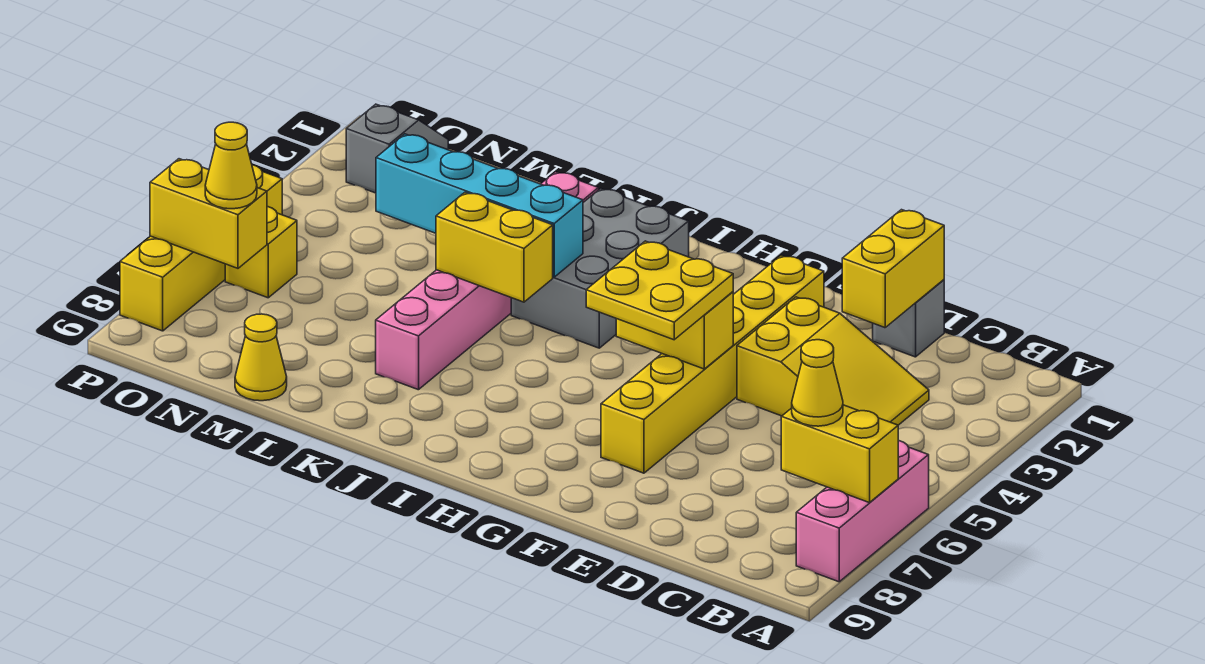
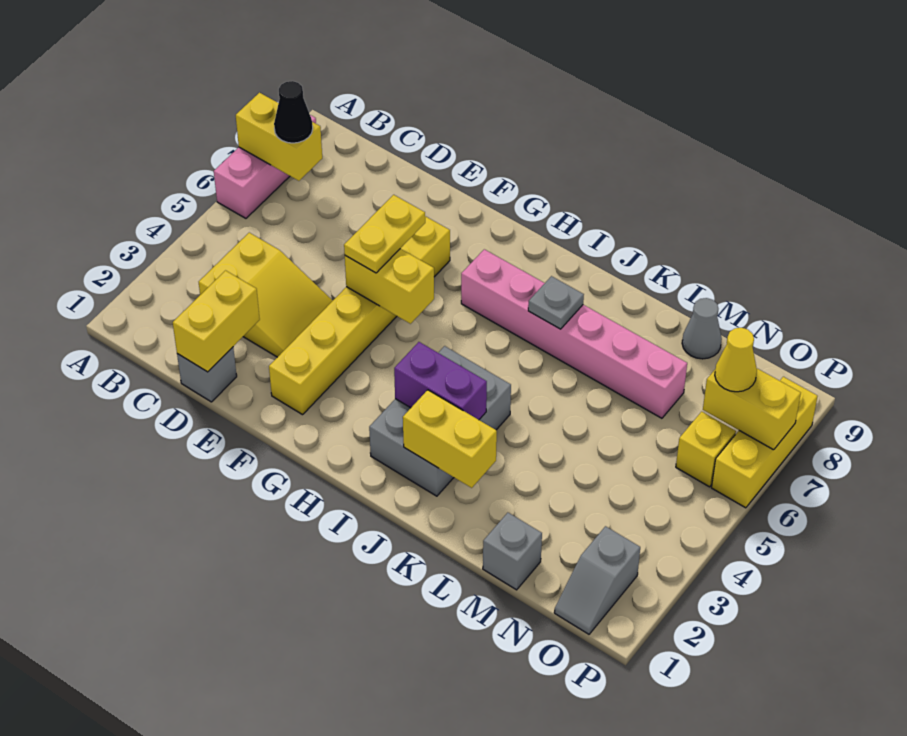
yellow cone B7 level 3 -> black cone B7 level 3
yellow slope C3:E4 level 1 top E -> yellow slope C3:E4 level 1 top C
yellow plate F5:G6 level 3 -> yellow plate F5:F6 level 3
none -> purple brick I3:J3 level 2
cyan brick J4:M4 level 2 -> none
yellow brick J5:K5 level 2 -> yellow brick J2:K2 level 2
none -> grey plate J7 level 2
pink brick K2:K7 level 1 -> pink brick H7:M7 level 1
none -> grey brick M1 level 1
yellow cone M9 level 1 -> grey cone M9 level 1
yellow brick P5:P8 level 1 -> yellow brick P6:P8 level 1

